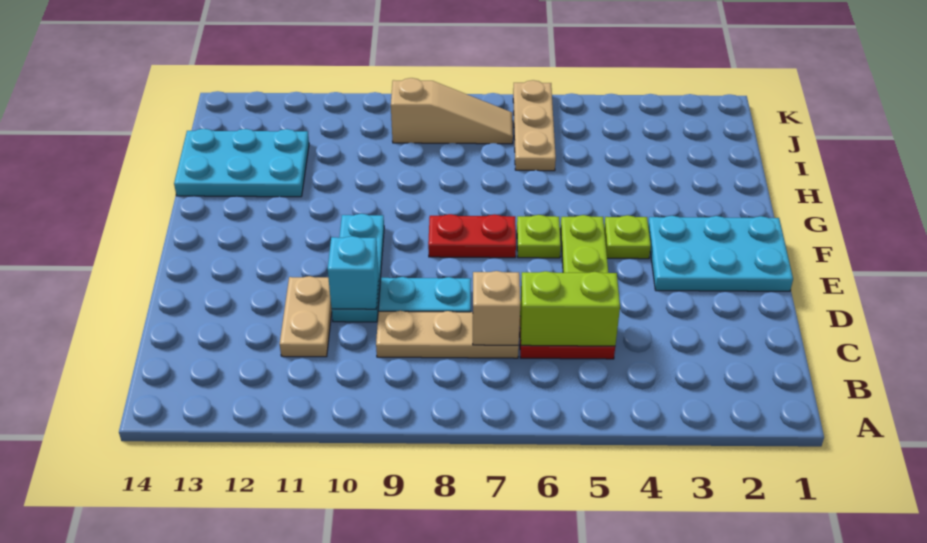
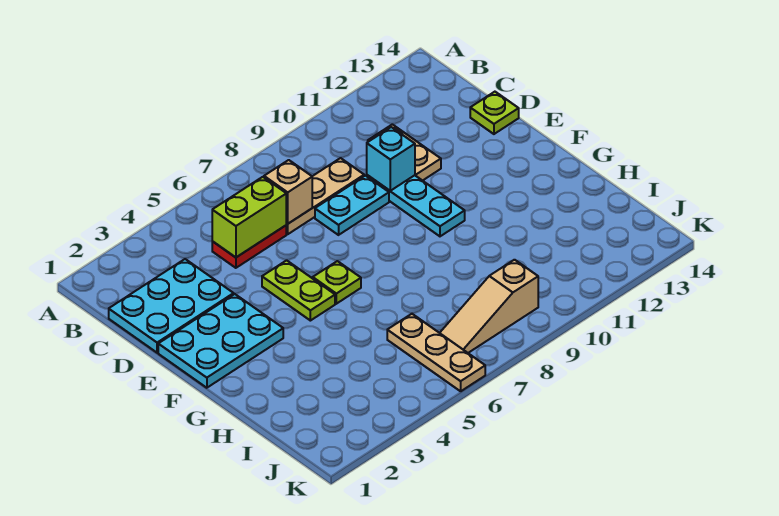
lime plate F4 level 1 -> lime plate D14 level 1
red plate F7:F8 level 1 -> none
cyan plate H12:I14 level 1 -> cyan plate C1:D3 level 1

